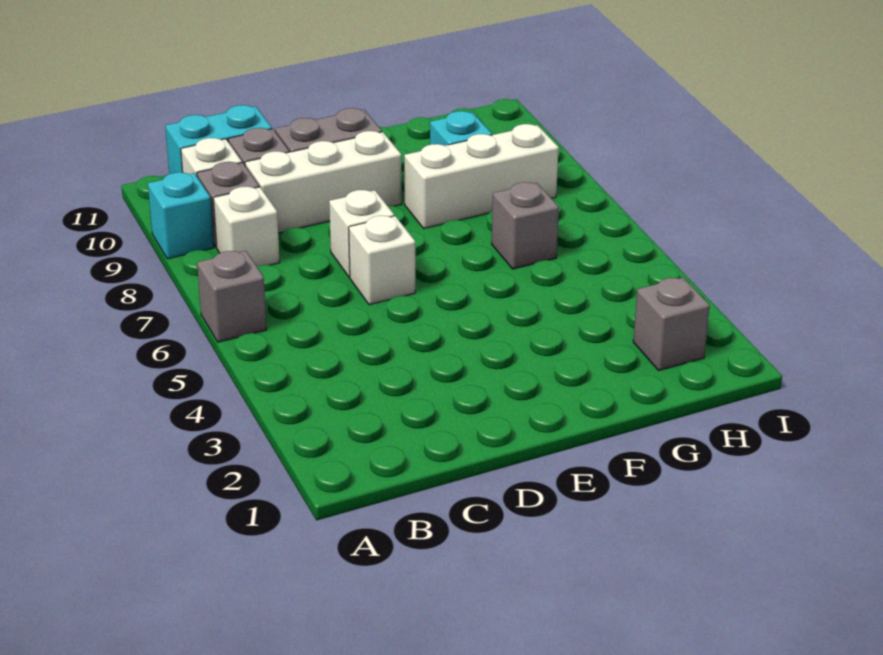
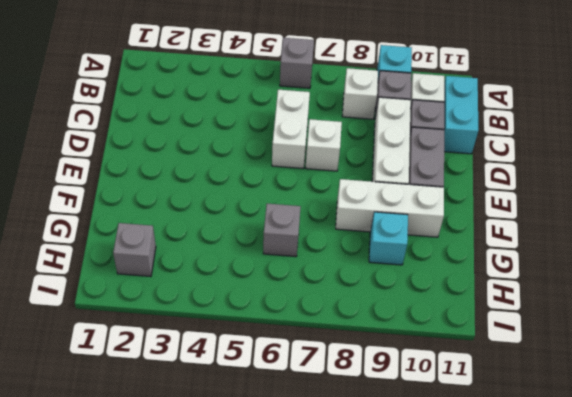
white brick D6 level 1 -> white brick C6:D6 level 1
white brick F8:H8 level 1 -> white brick F8:F10 level 1

